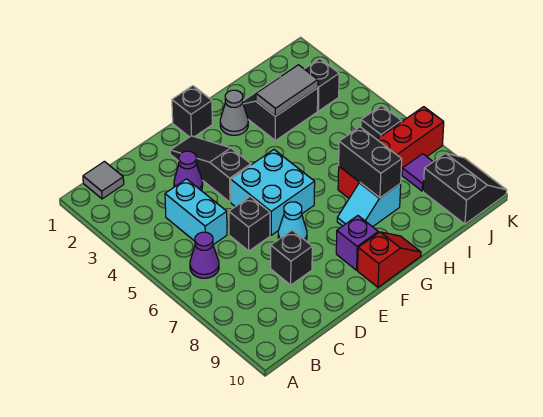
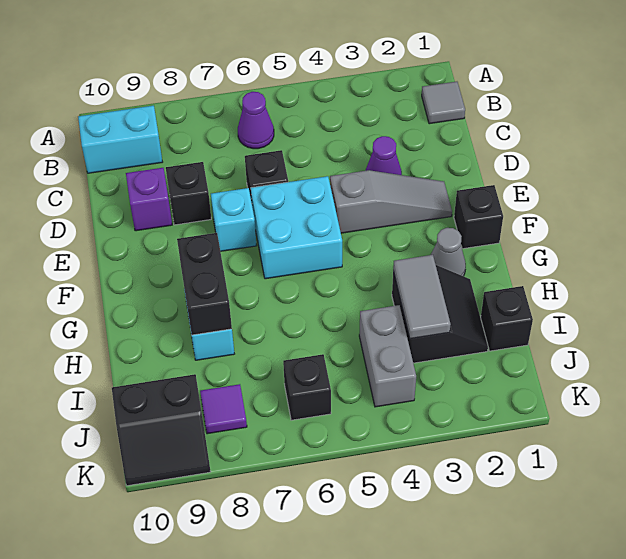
cyan brick C4:C5 level 1 -> cyan brick B9:B10 level 1
black slope E2:E4 level 1 top 4 -> grey slope E2:E4 level 1 top 4
cyan cone E7 level 1 -> cyan brick E7 level 1
purple brick F9 level 1 -> purple brick D9 level 1
red slope F10:G10 level 1 top F -> none
red brick H7:K7 level 1 -> none
black brick H7:H8 level 2 -> black brick G8:H8 level 2
none -> grey brick I4:J4 level 1
black brick J3 level 1 -> black brick I1 level 1

